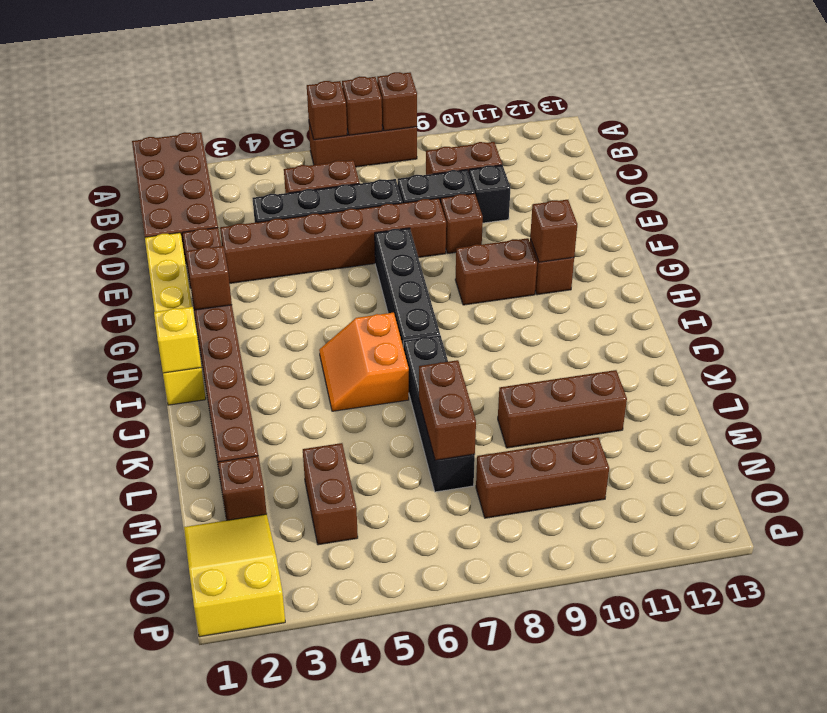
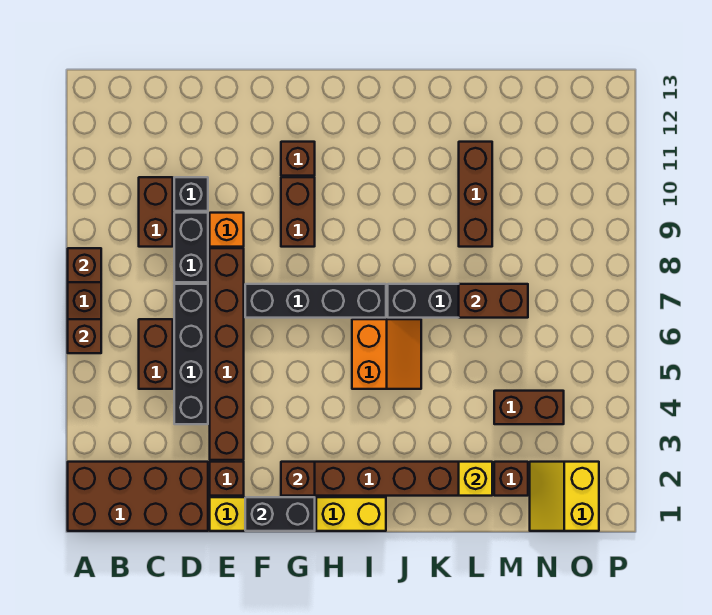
brown brick A7 level 2 -> none
brown brick E9 level 1 -> orange brick E9 level 1
none -> black brick F1:G1 level 2
brown brick G11 level 2 -> none
yellow brick I1 level 2 -> yellow brick L2 level 2
orange slope I5:J6 level 1 top 6 -> orange slope I5:J6 level 1 top I
yellow slope N1:P2 level 1 top P -> yellow slope N1:O2 level 1 top O
brown brick N8:N10 level 1 -> none

